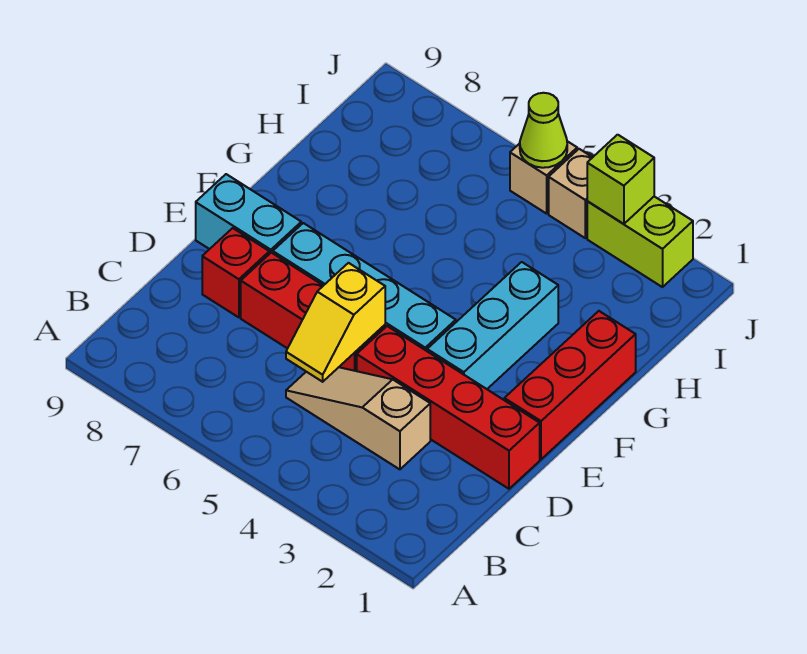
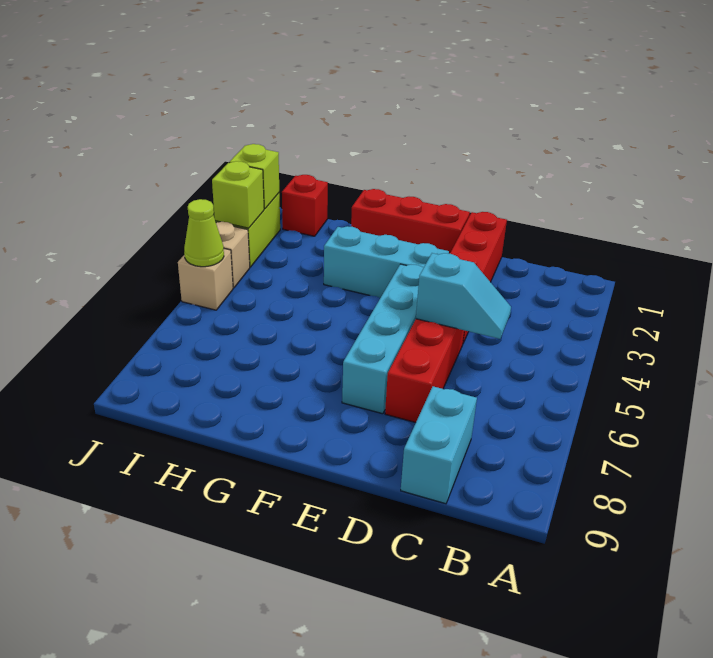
tan slope C3:C5 level 1 top 3 -> none
yellow slope C5:D5 level 2 top D -> cyan slope C5:D5 level 2 top D
red brick D8 level 1 -> red brick I1 level 1
cyan brick E8:E9 level 1 -> cyan brick C8:C9 level 1
none -> lime brick J2 level 2

